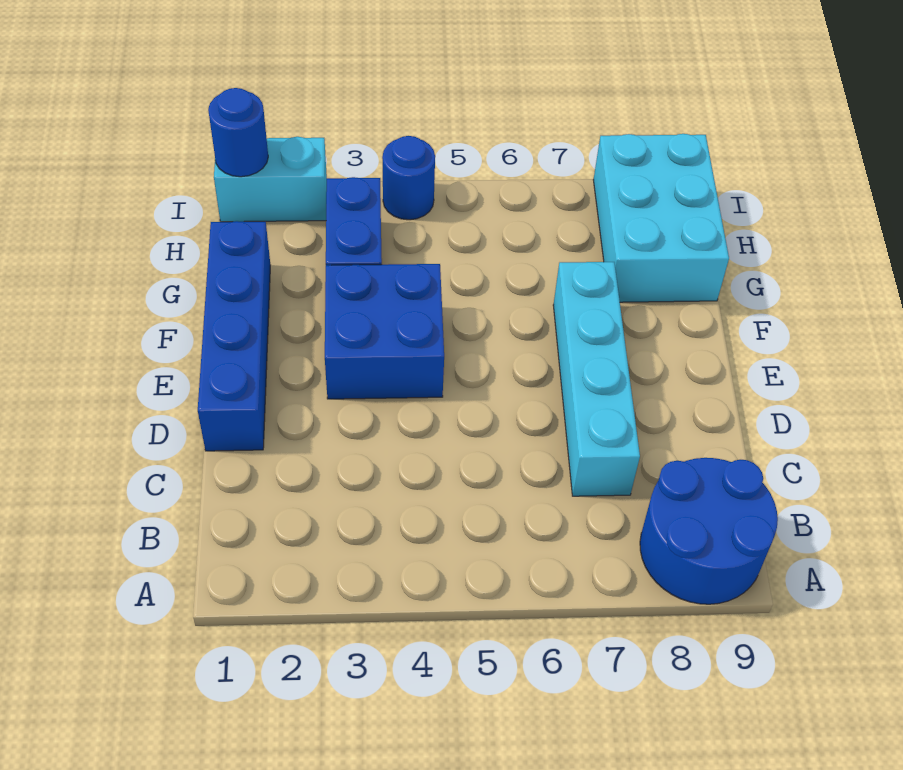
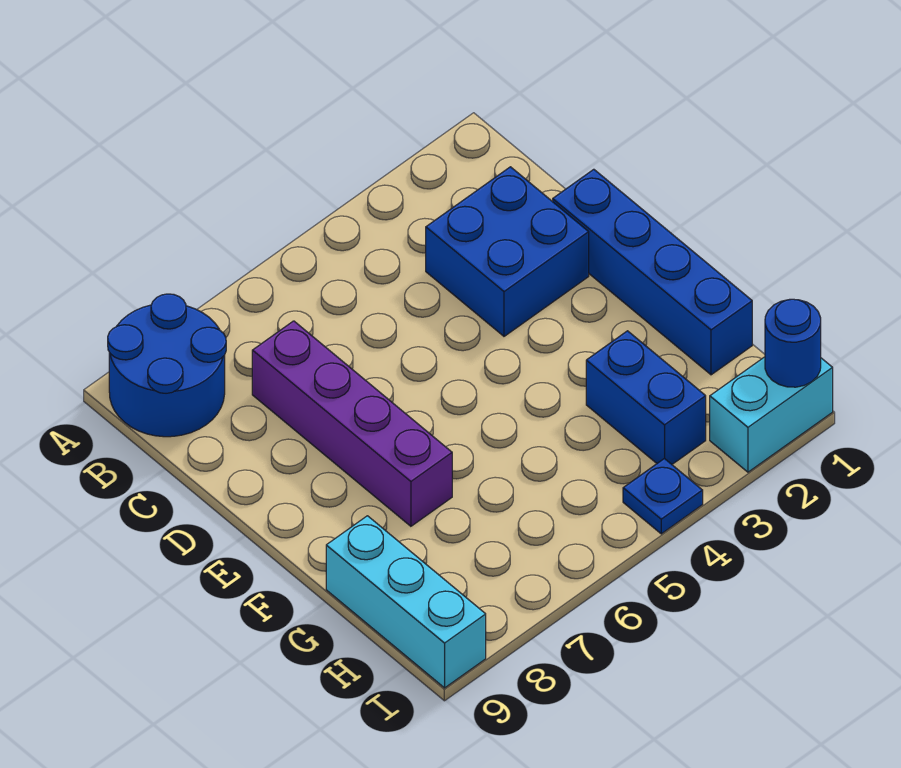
cyan brick C7:F7 level 1 -> purple brick C7:F7 level 1
blue brick E3:F4 level 1 -> blue brick C2:D3 level 1
cyan brick G8:I9 level 1 -> cyan brick G9:I9 level 1
blue round brick I4 level 1 -> blue plate I4 level 1

